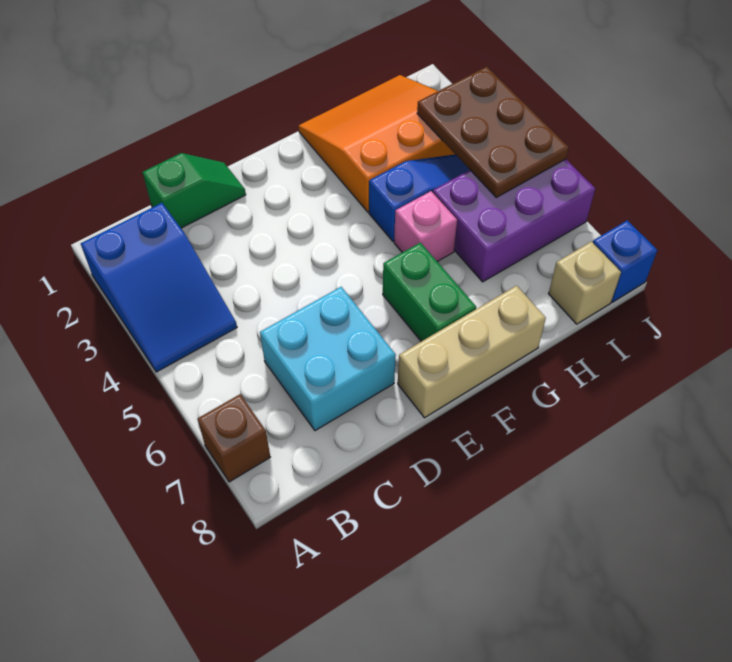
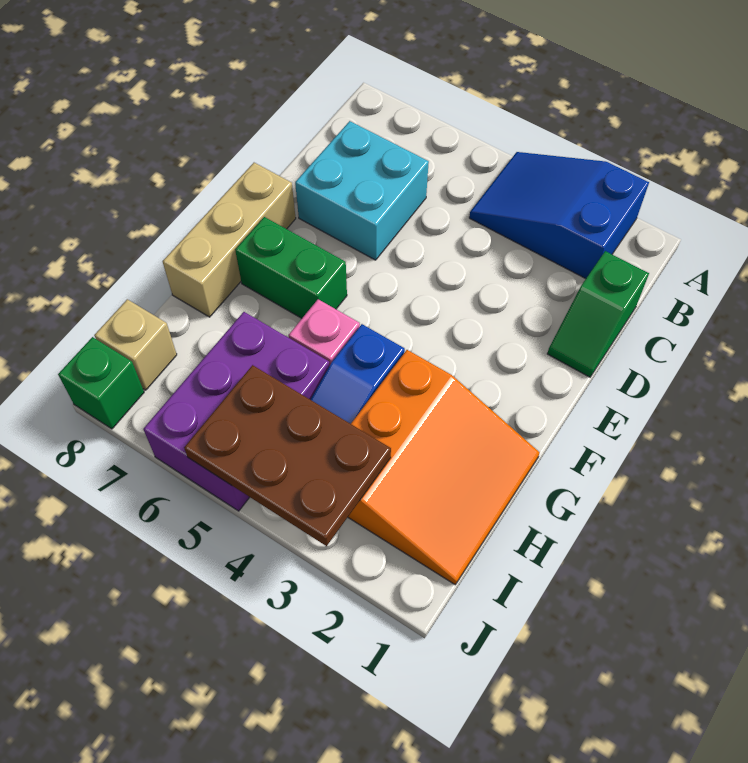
brown brick A7 level 1 -> none
blue brick J8 level 1 -> green brick J8 level 1

